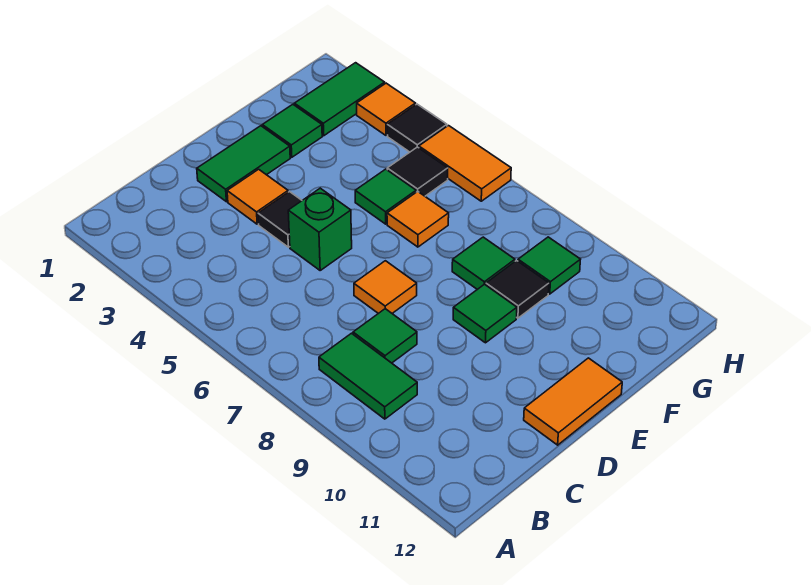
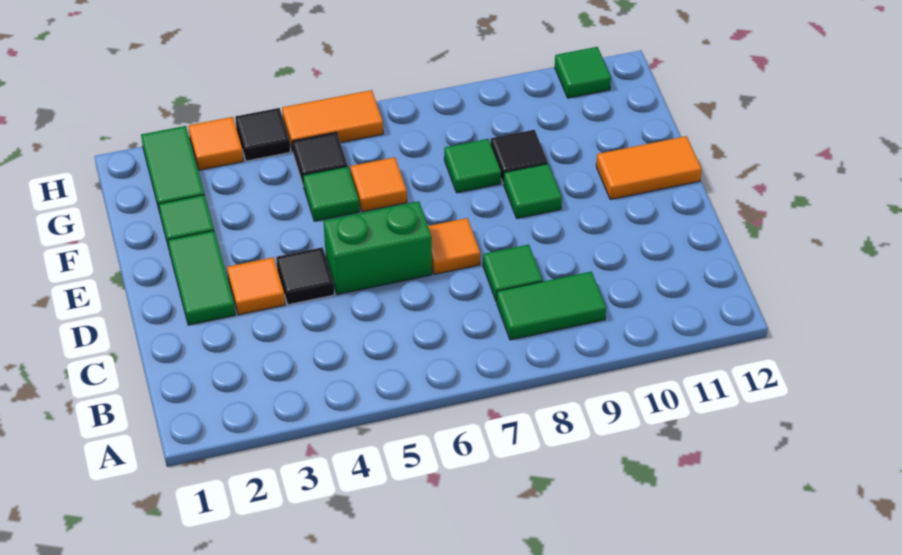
green brick D5 level 1 -> green brick D5:D6 level 1
orange tile D12:E12 level 1 -> orange tile E11:E12 level 1
green tile G9 level 1 -> green tile H11 level 1

